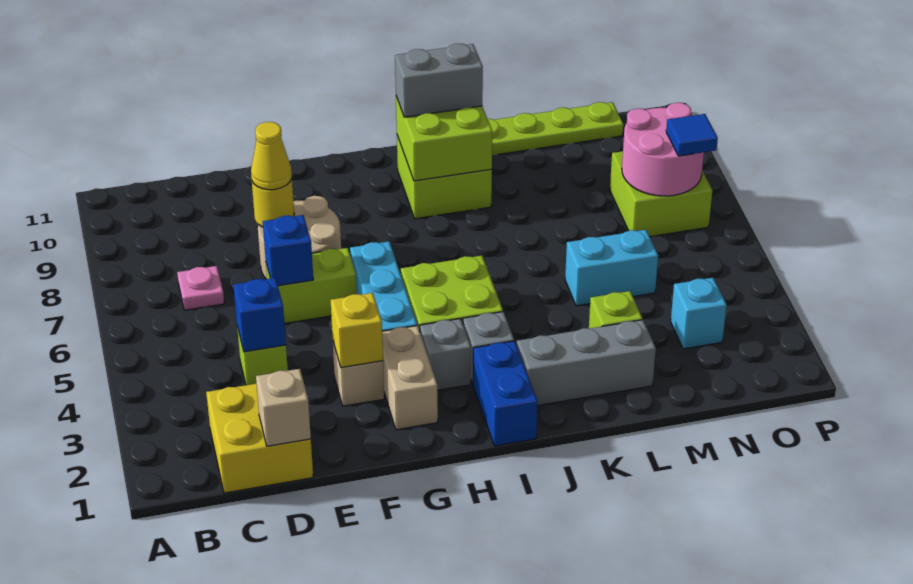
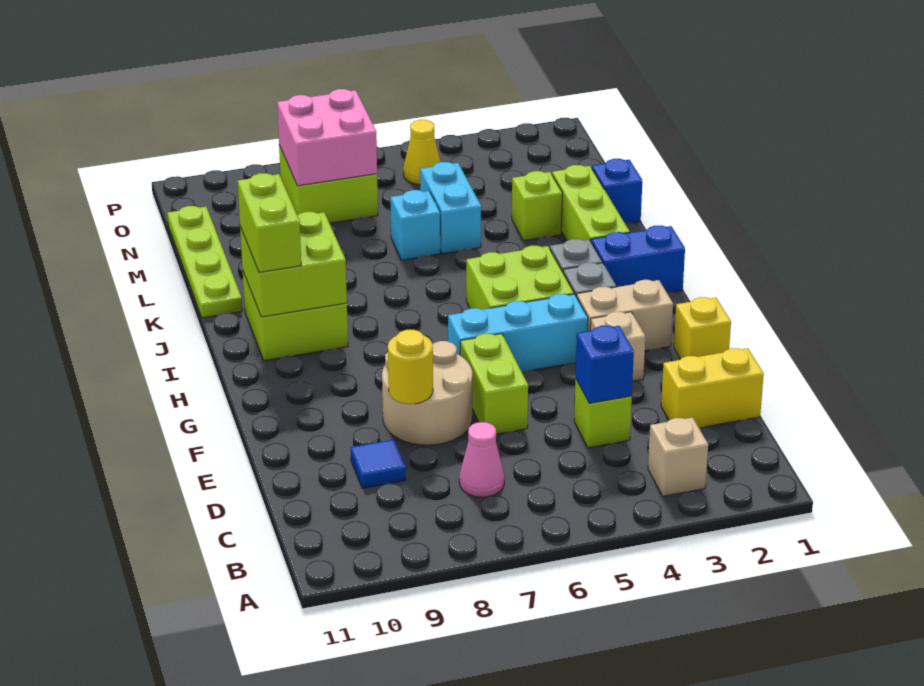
yellow brick C1:D2 level 1 -> yellow brick D1:D2 level 1
pink plate C7 level 1 -> pink cone C7 level 1
tan brick D1 level 2 -> tan brick B3 level 1
blue brick E6 level 2 -> blue brick L1 level 1
yellow cone E8 level 3 -> yellow cone O5 level 1
yellow brick F3 level 2 -> yellow brick F1 level 1
grey brick I10:J10 level 3 -> lime brick I10:J10 level 3
grey brick J2:L2 level 1 -> lime brick J2:L2 level 1
cyan brick N3 level 1 -> cyan brick L6 level 1
pink round brick N7:O8 level 2 -> pink brick N7:O8 level 2
blue tile O7 level 3 -> blue tile D9 level 1

